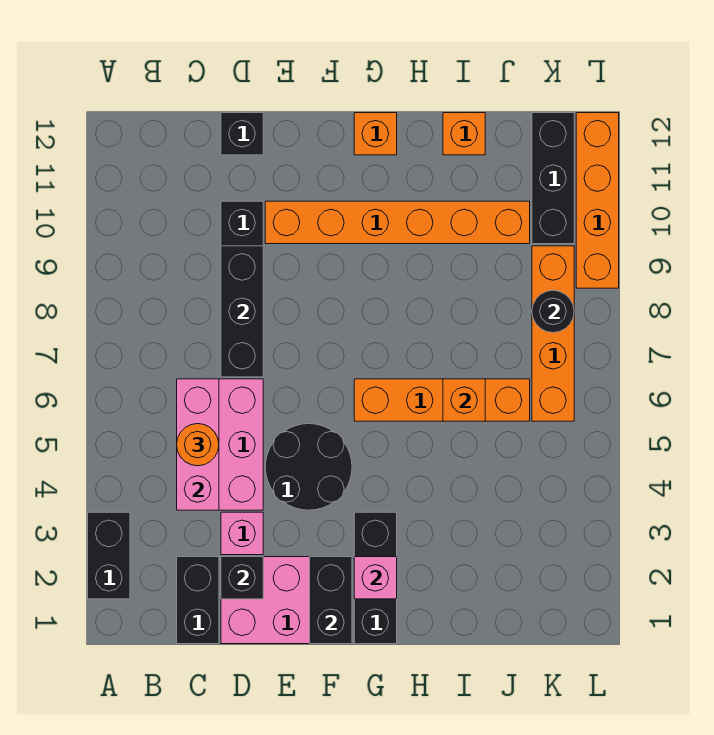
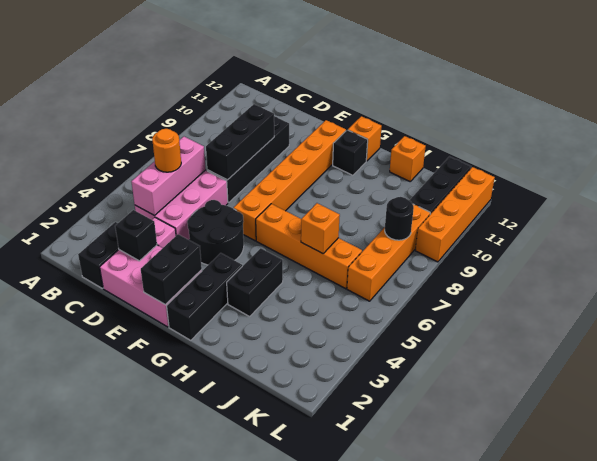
black brick A2:A3 level 1 -> black brick H3:H4 level 1
black brick D12 level 1 -> black brick G11 level 1
orange brick E10:J10 level 1 -> orange brick F6:F11 level 1
pink brick G2 level 2 -> none

